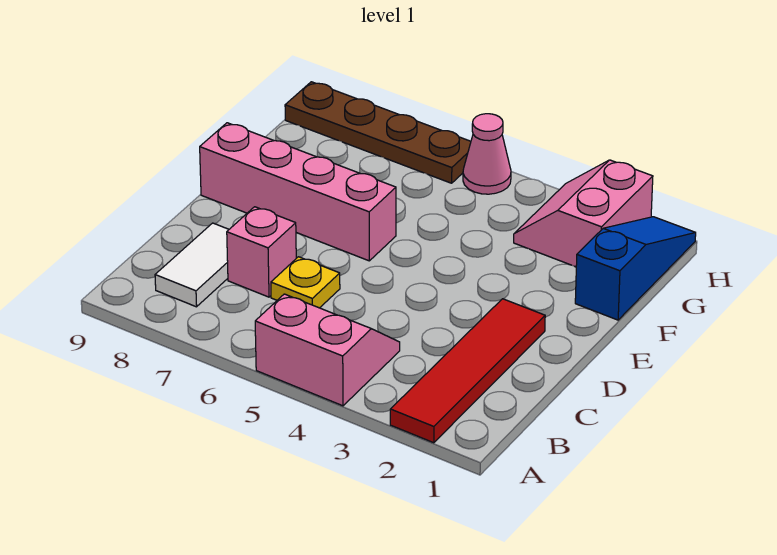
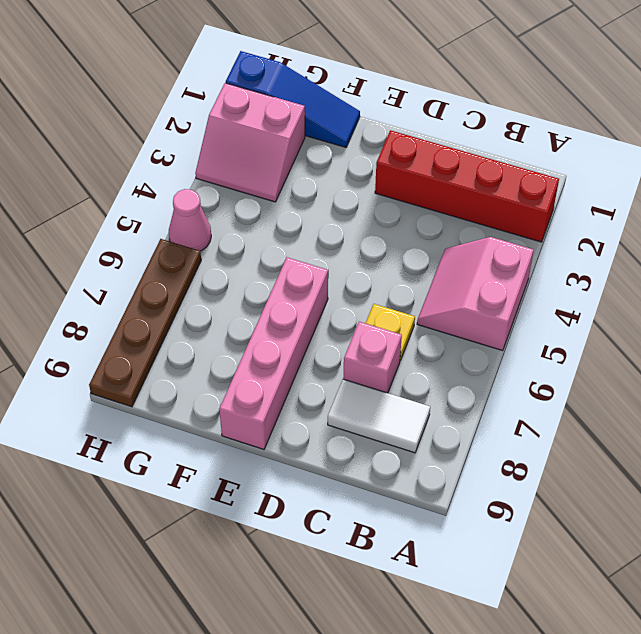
red tile A2:D2 level 1 -> red brick A2:D2 level 1
blue slope F1:H1 level 1 top F -> blue slope F1:H1 level 1 top H

